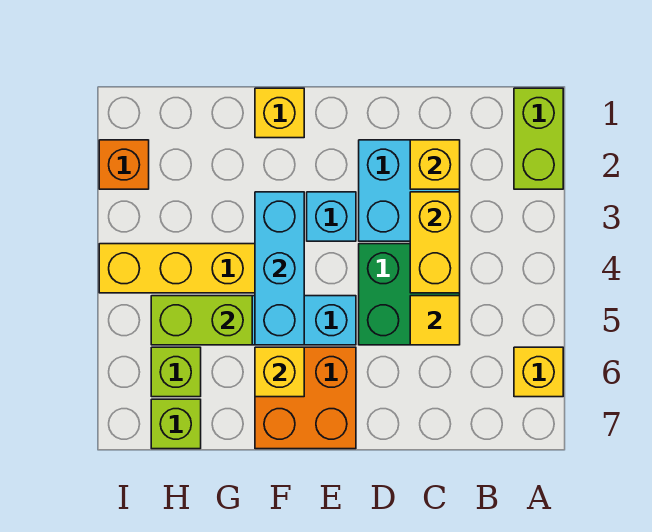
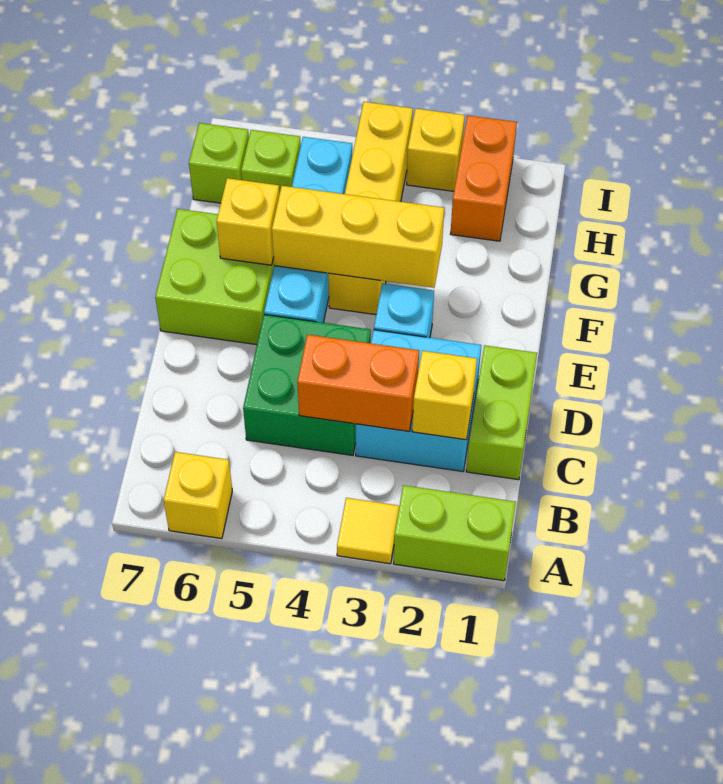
yellow brick C3:C4 level 2 -> orange brick C3:C4 level 2
yellow tile C5 level 2 -> yellow tile A3 level 1
orange brick E6:F7 level 1 -> lime brick E6:F7 level 1
yellow brick F1 level 1 -> yellow brick I3 level 1
cyan brick F3:F5 level 2 -> yellow brick F3:F5 level 2
lime brick G5:H5 level 2 -> lime brick C1:D1 level 1
orange brick I2 level 1 -> orange brick H2:I2 level 1

